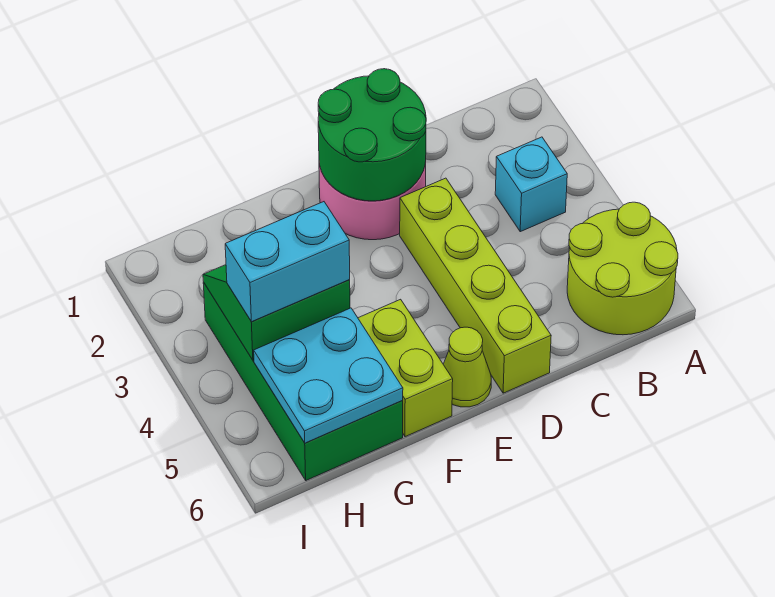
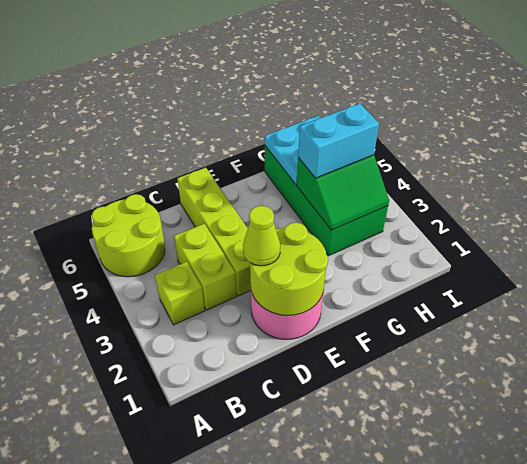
cyan brick B3 level 1 -> lime brick B3 level 1
green round brick D1:E2 level 2 -> lime round brick D1:E2 level 2
lime cone E6 level 1 -> lime cone D2 level 3
lime brick F5:F6 level 1 -> lime brick C3:C4 level 1

